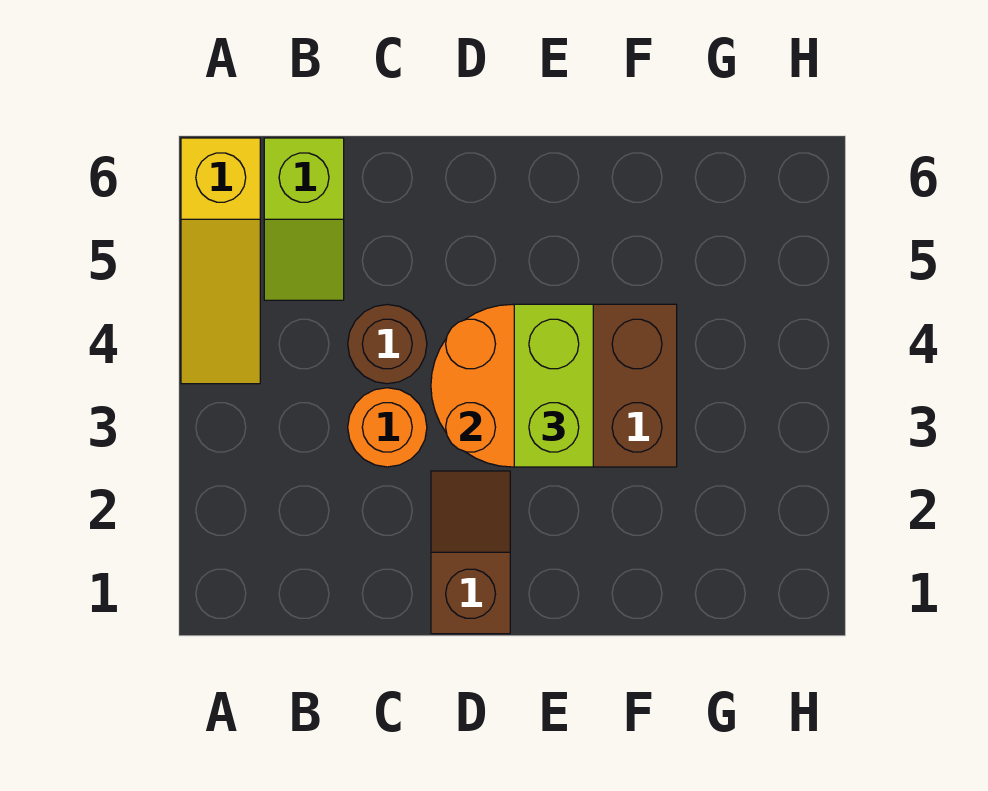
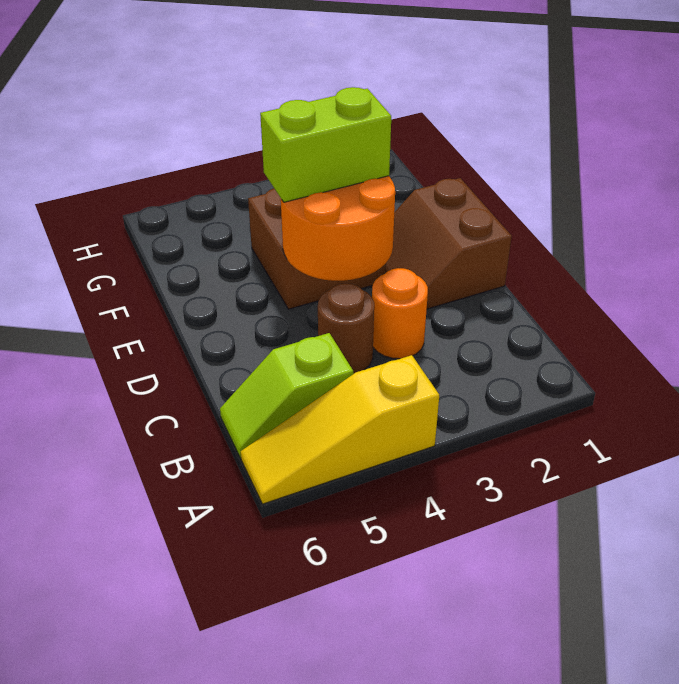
yellow slope A4:A6 level 1 top 6 -> yellow slope A4:A6 level 1 top 4
lime slope B5:B6 level 1 top 6 -> lime slope B5:B6 level 1 top 5
brown slope D1:D2 level 1 top 1 -> brown slope D1:E2 level 1 top 1

